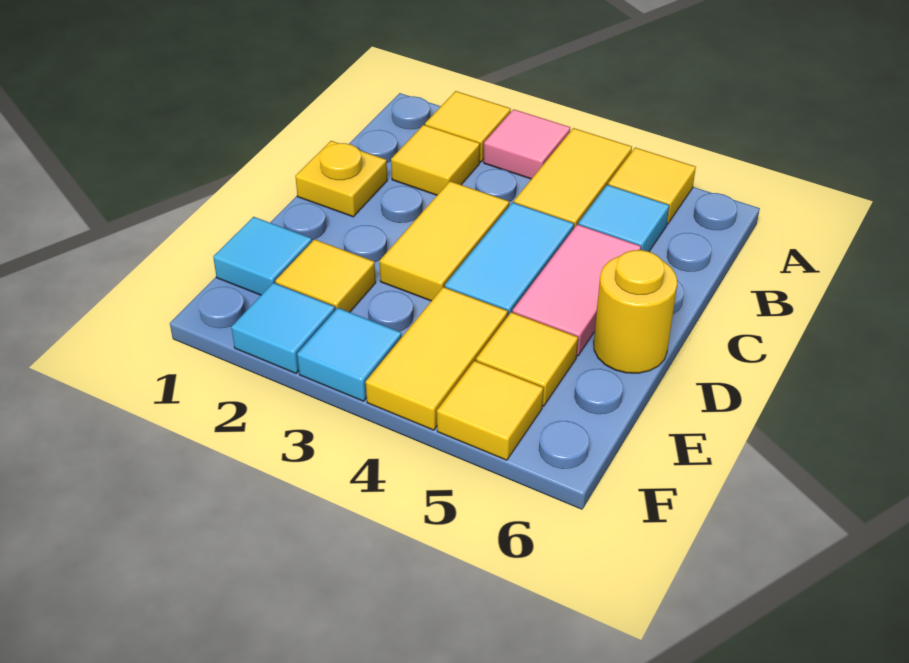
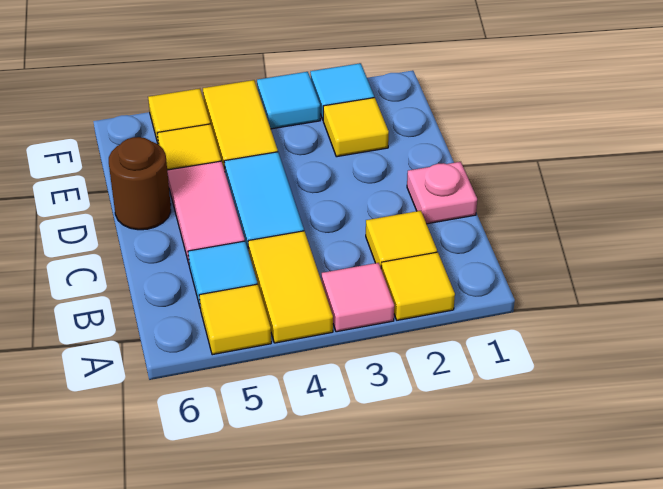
yellow plate C1 level 1 -> pink plate C1 level 1
yellow tile C3:D3 level 1 -> none
yellow round brick D6 level 1 -> brown round brick D6 level 1
cyan tile E1 level 1 -> none

